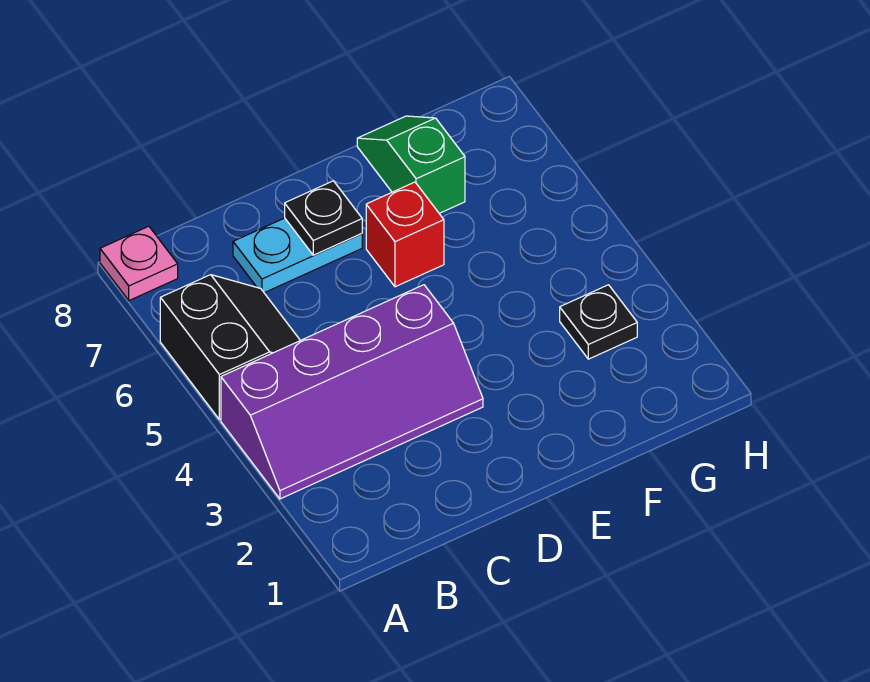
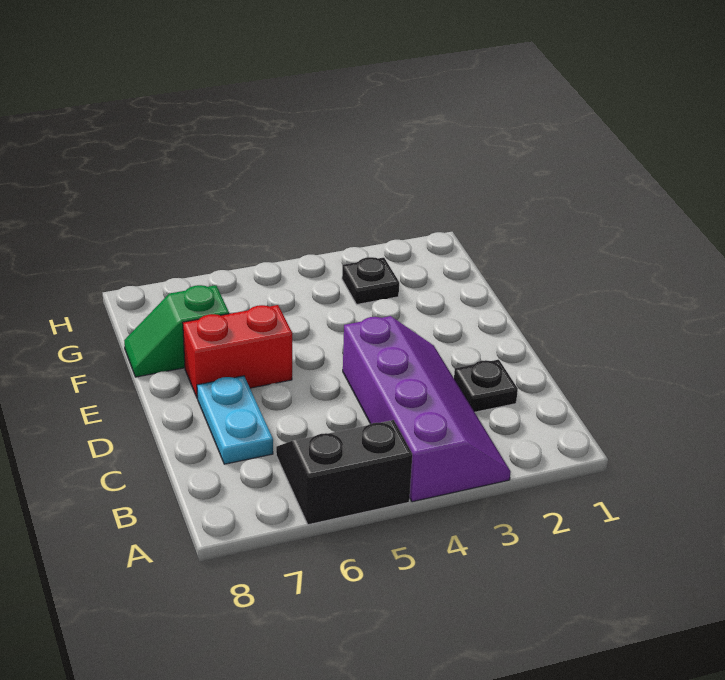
pink plate A8 level 1 -> none
black plate D7 level 2 -> black plate C2 level 1
red brick E6 level 1 -> red brick E6:E7 level 1

